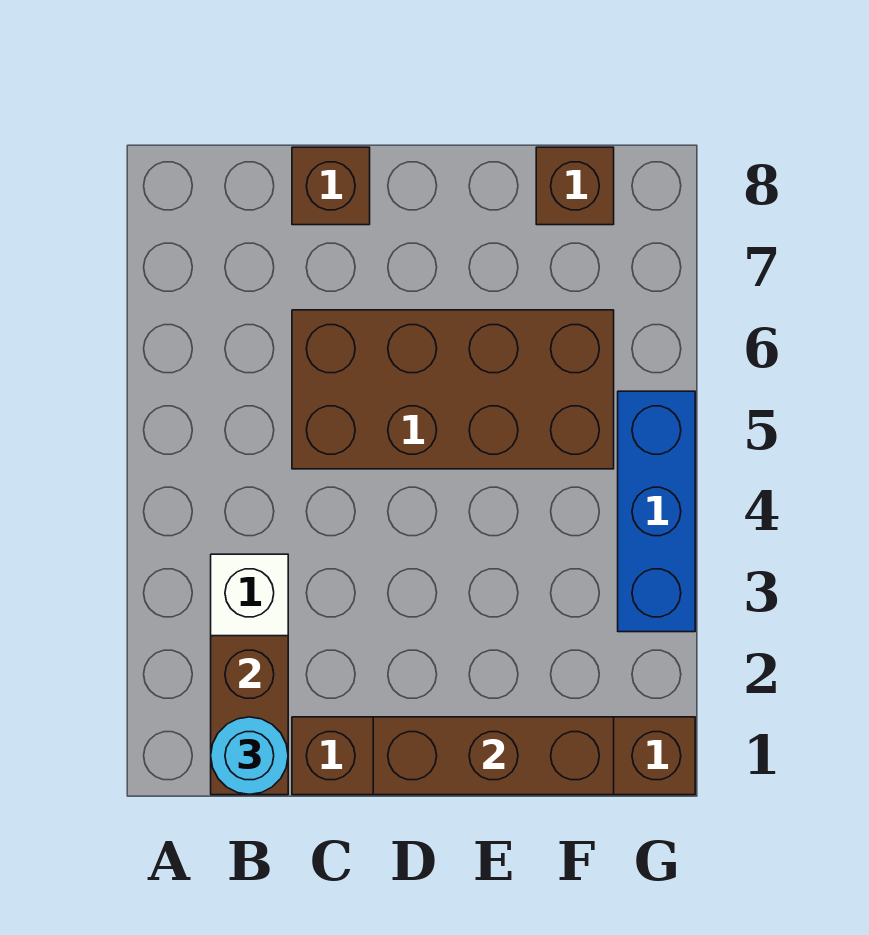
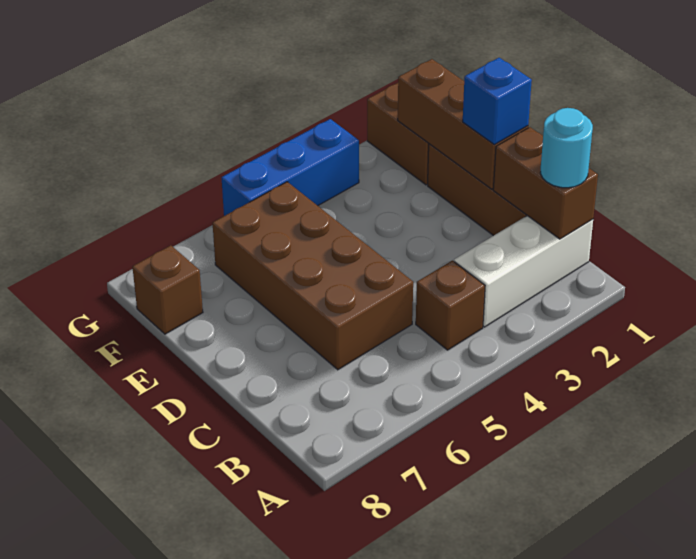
brown brick B1:B2 level 2 -> brown brick B1:C1 level 2
brown brick C8 level 1 -> brown brick B4 level 1
none -> blue brick D1 level 3

